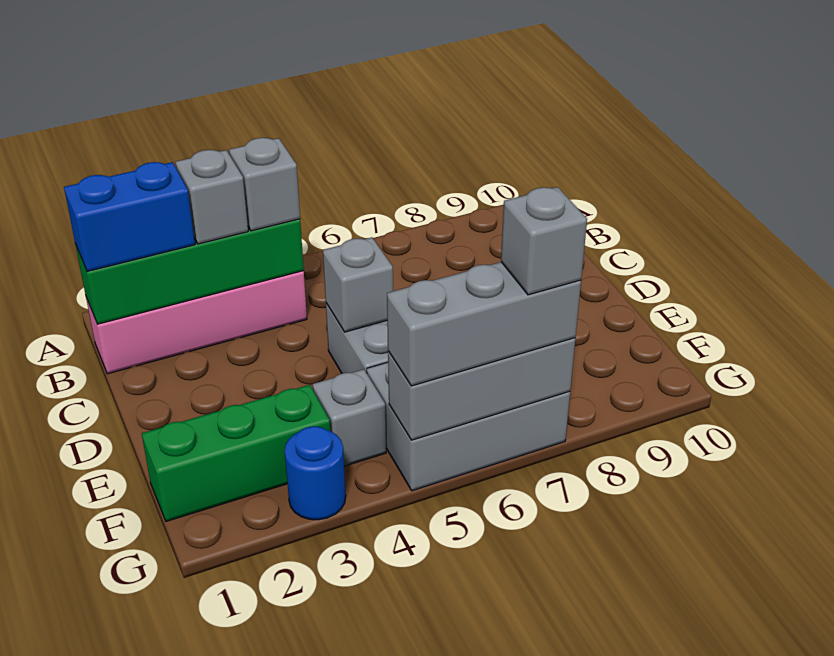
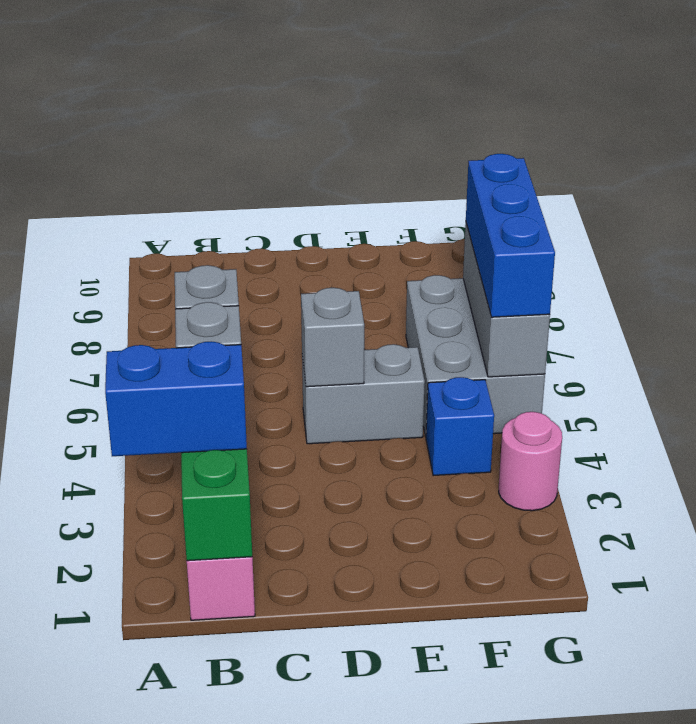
blue brick B1:B2 level 3 -> blue brick A2:B2 level 3
green brick F1:F3 level 1 -> none
grey brick F4 level 1 -> blue brick F4 level 1
blue round brick G3 level 1 -> pink round brick G3 level 1
grey brick G5:G7 level 3 -> blue brick G5:G7 level 3
grey brick G7 level 4 -> none

